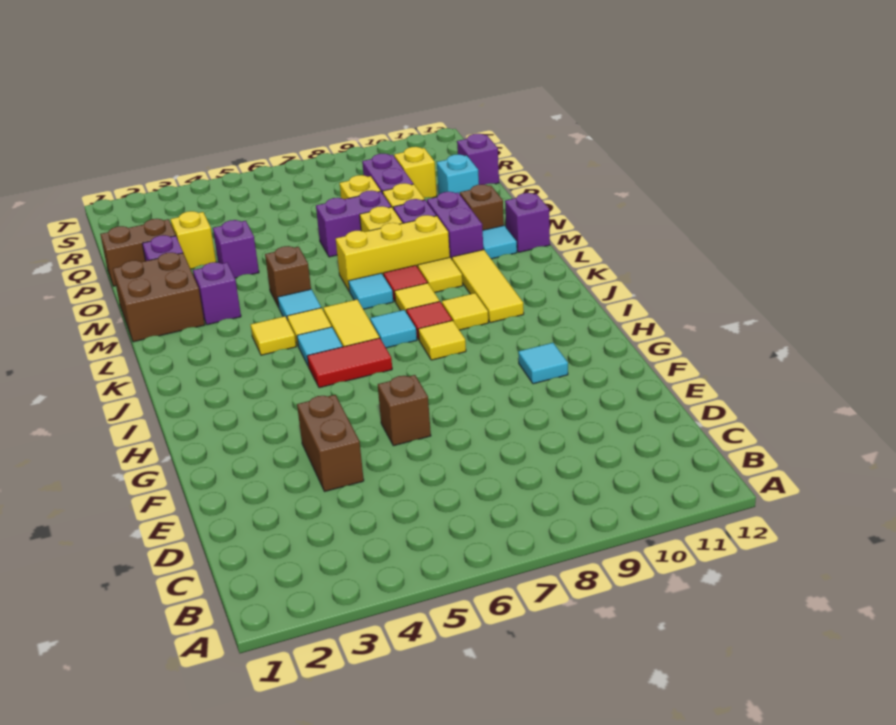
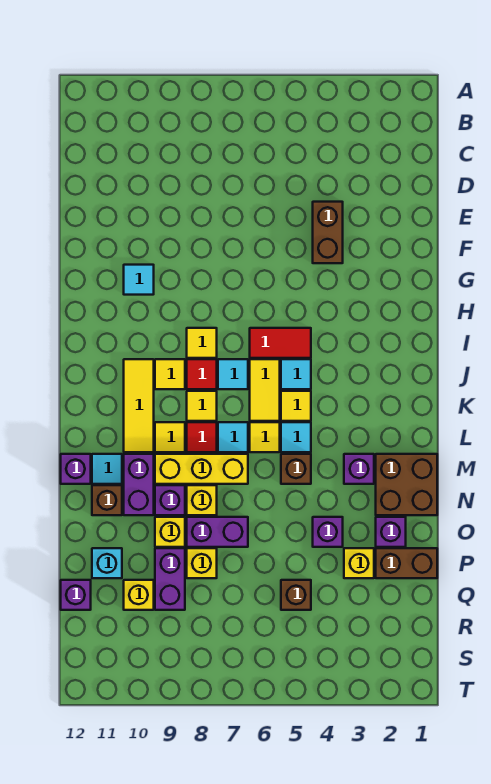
brown brick F6 level 1 -> brown brick Q5 level 1
yellow tile K4 level 1 -> yellow tile L6 level 1

